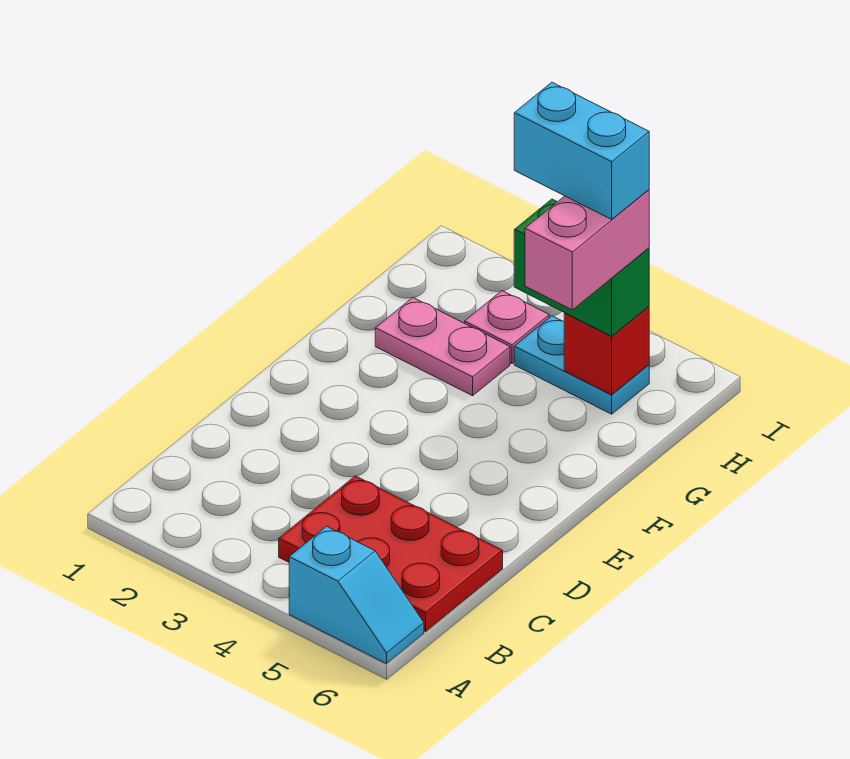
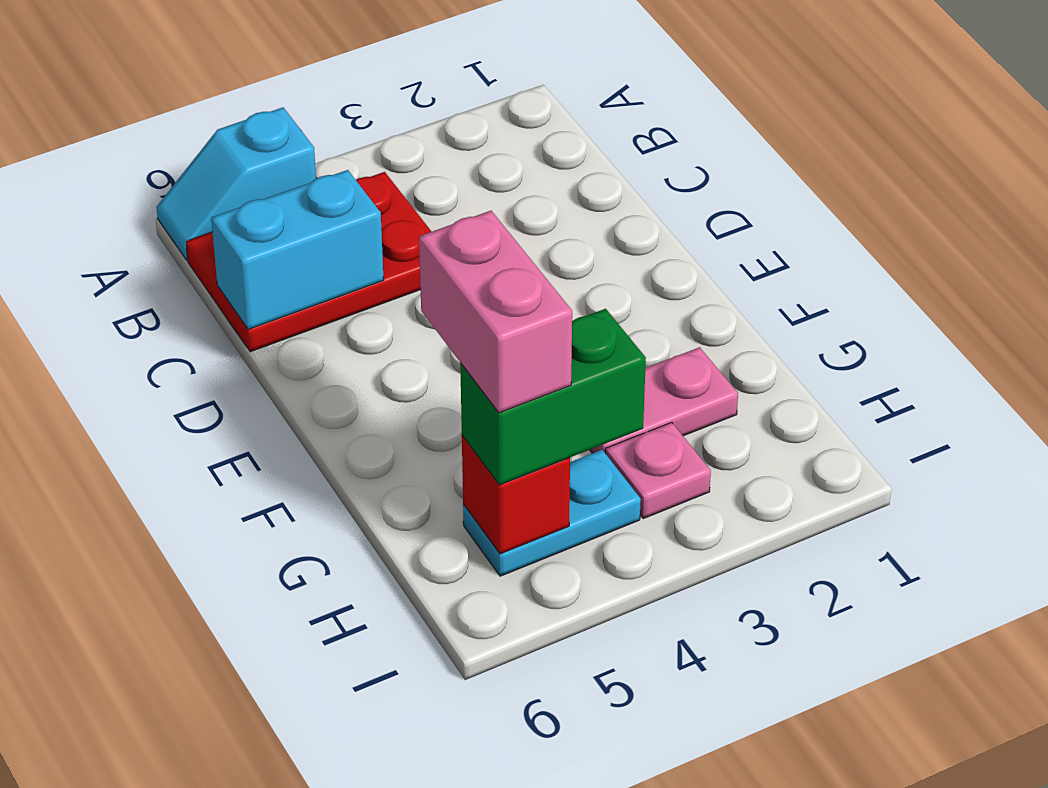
cyan brick H4:H5 level 5 -> cyan brick C5:C6 level 2

